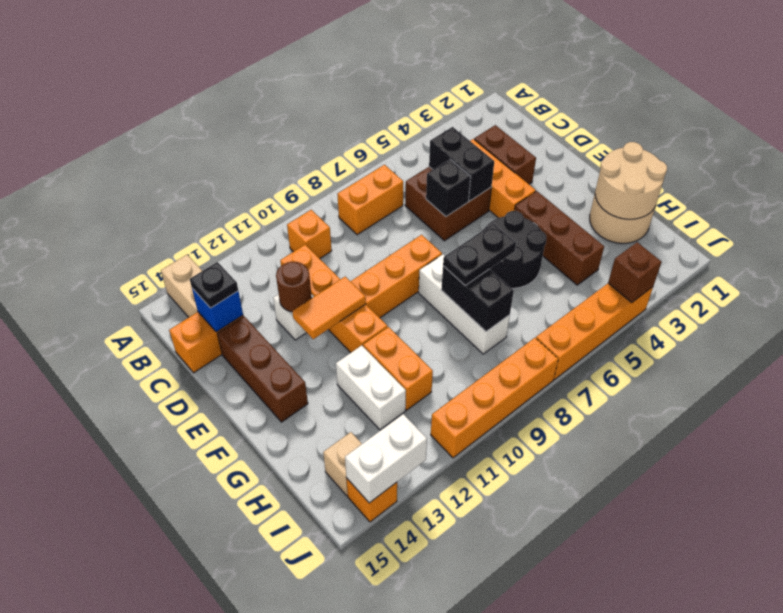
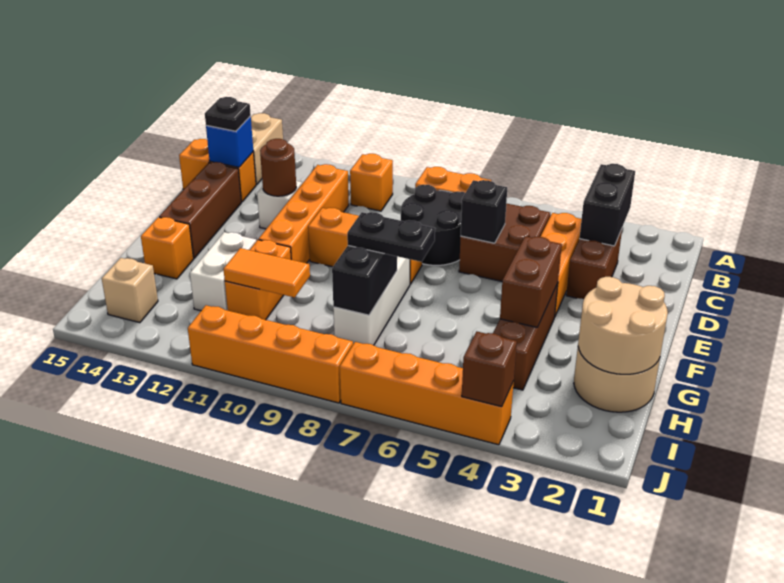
black brick C5:D5 level 2 -> black brick B3:C3 level 2
orange tile E11:E12 level 2 -> orange tile H10:H11 level 2
none -> brown brick F4:G4 level 2
black round brick F5:G6 level 1 -> black round brick C7:D8 level 1
white brick J13:J14 level 2 -> none
orange brick J14 level 1 -> orange brick G14 level 1

